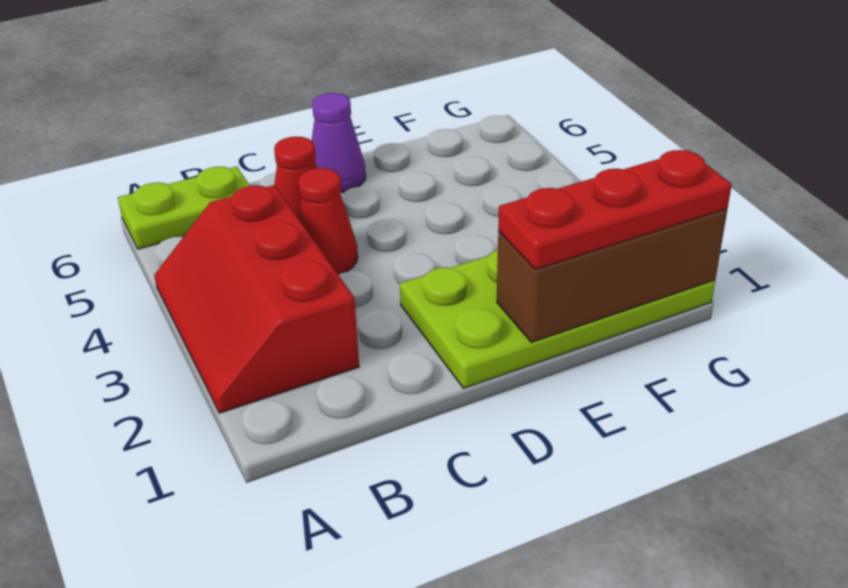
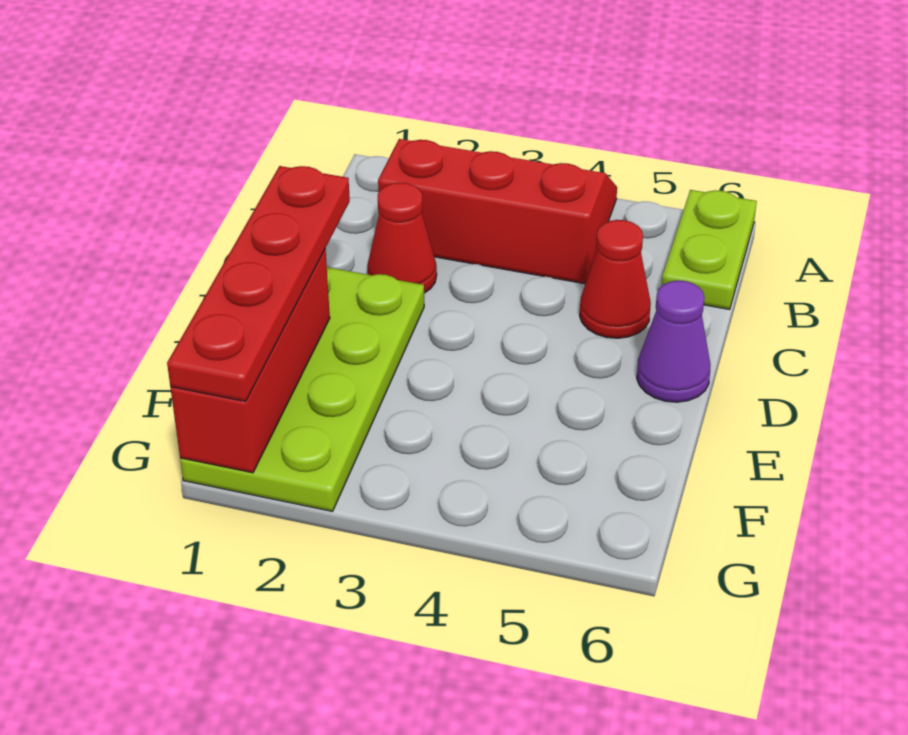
red cone C4 level 1 -> red cone C2 level 1
brown brick E1:G1 level 2 -> red brick E1:G1 level 2
red plate E1:G1 level 3 -> red plate D1:G1 level 3

